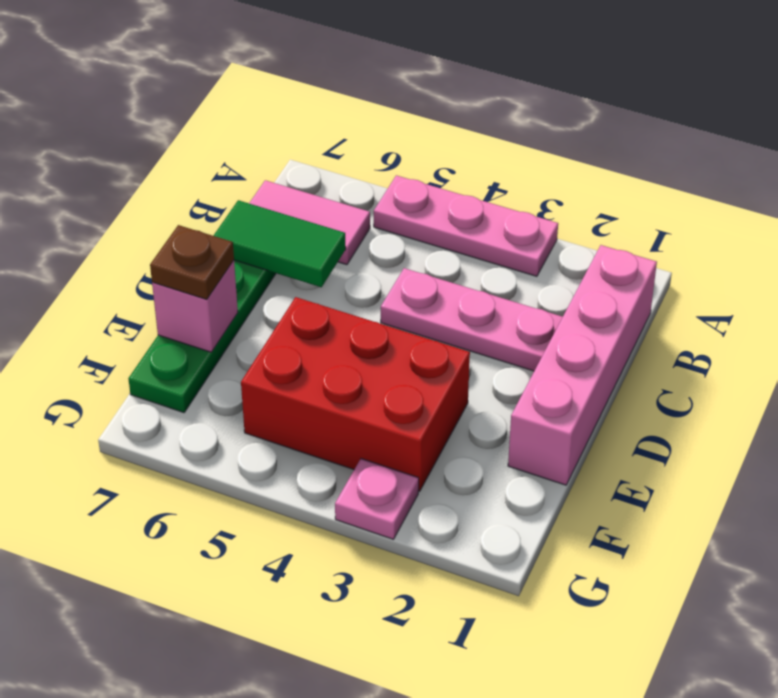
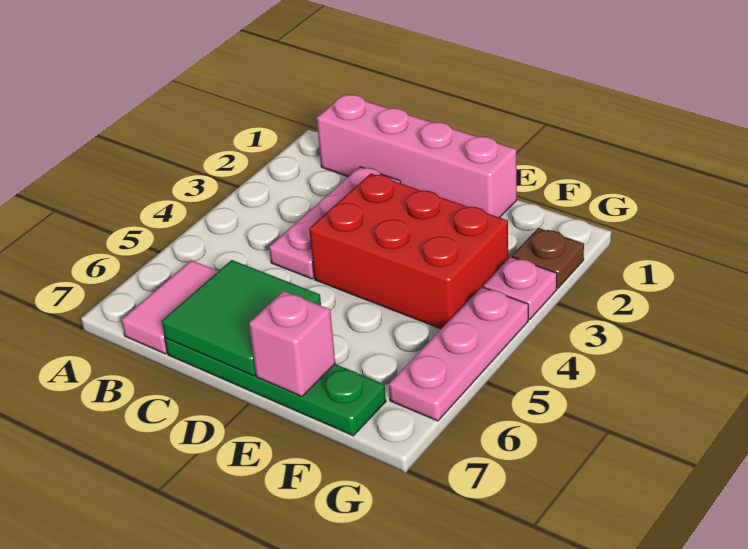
pink plate A3:A5 level 1 -> pink plate G4:G6 level 1
green tile C6:C7 level 2 -> green tile C6:D7 level 2
red brick E3:F5 level 1 -> red brick D3:F4 level 1
brown plate E7 level 3 -> brown plate G2 level 1

